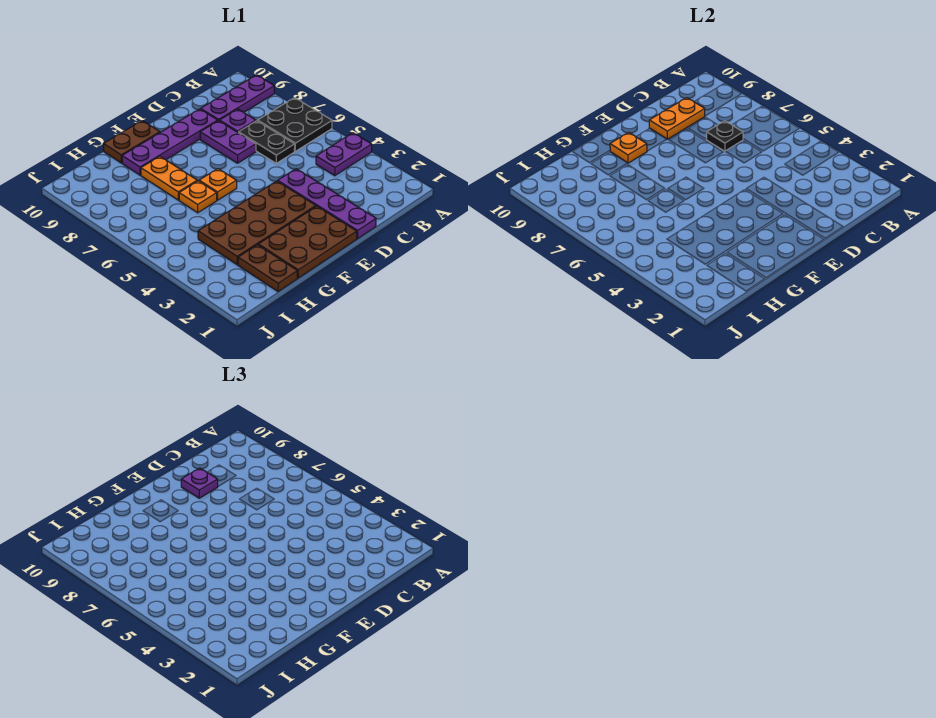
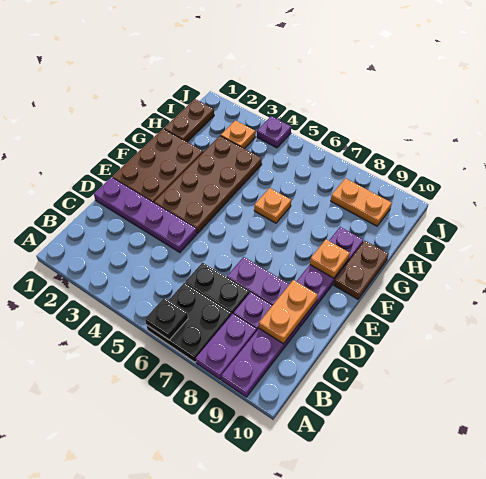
purple plate A4:B4 level 1 -> purple plate A8:B8 level 1
black plate C7 level 2 -> black plate A6 level 2
purple plate D9 level 3 -> purple plate J4 level 1
orange plate F6 level 1 -> orange plate I3 level 1
orange plate G7:G8 level 1 -> orange plate I8:I9 level 1
brown plate H1:H2 level 1 -> brown plate H1:I1 level 1

